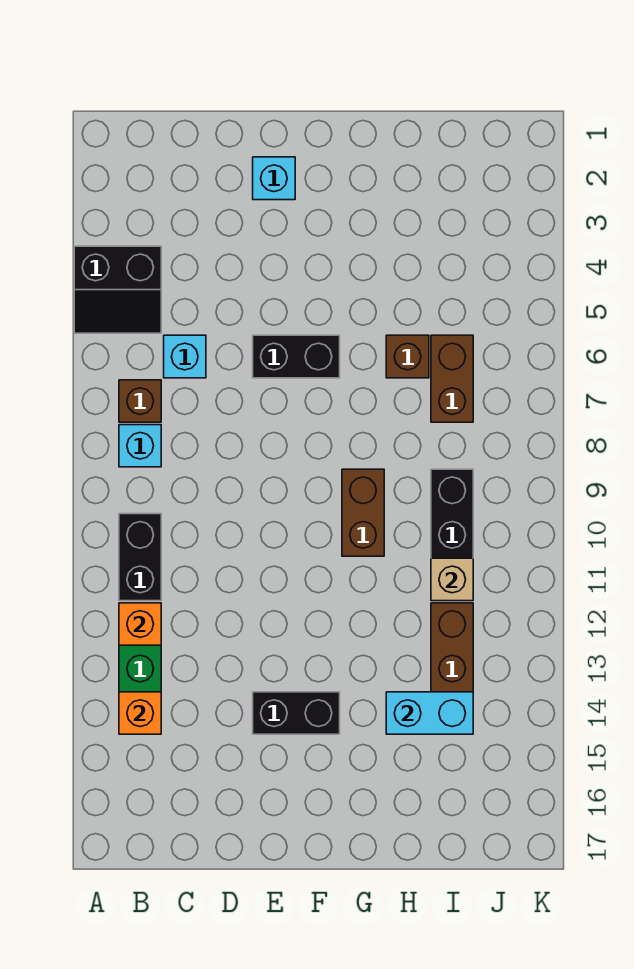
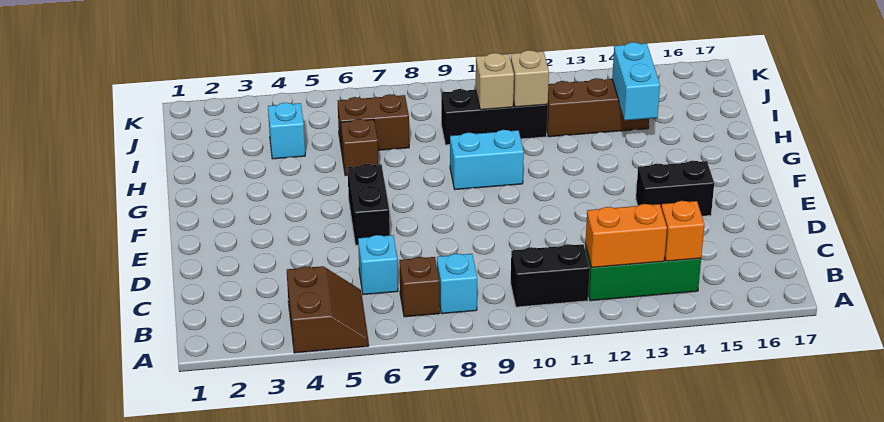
black slope A4:B5 level 1 top 4 -> brown slope A4:B5 level 1 top 4
orange brick B12 level 2 -> orange brick B12:B13 level 2
cyan brick E2 level 1 -> cyan brick I4 level 1
black brick E14:F14 level 1 -> black brick E14:E15 level 1
brown brick G9:G10 level 1 -> cyan brick G9:G10 level 1
none -> tan brick I10 level 2

